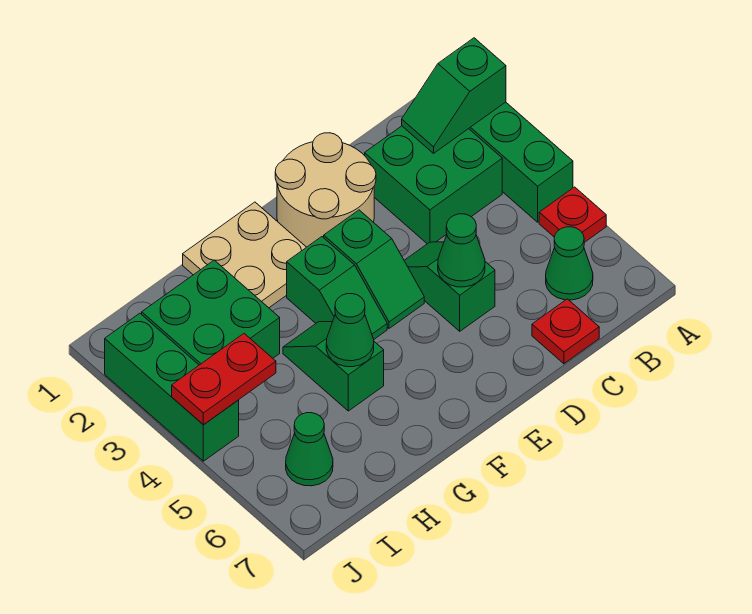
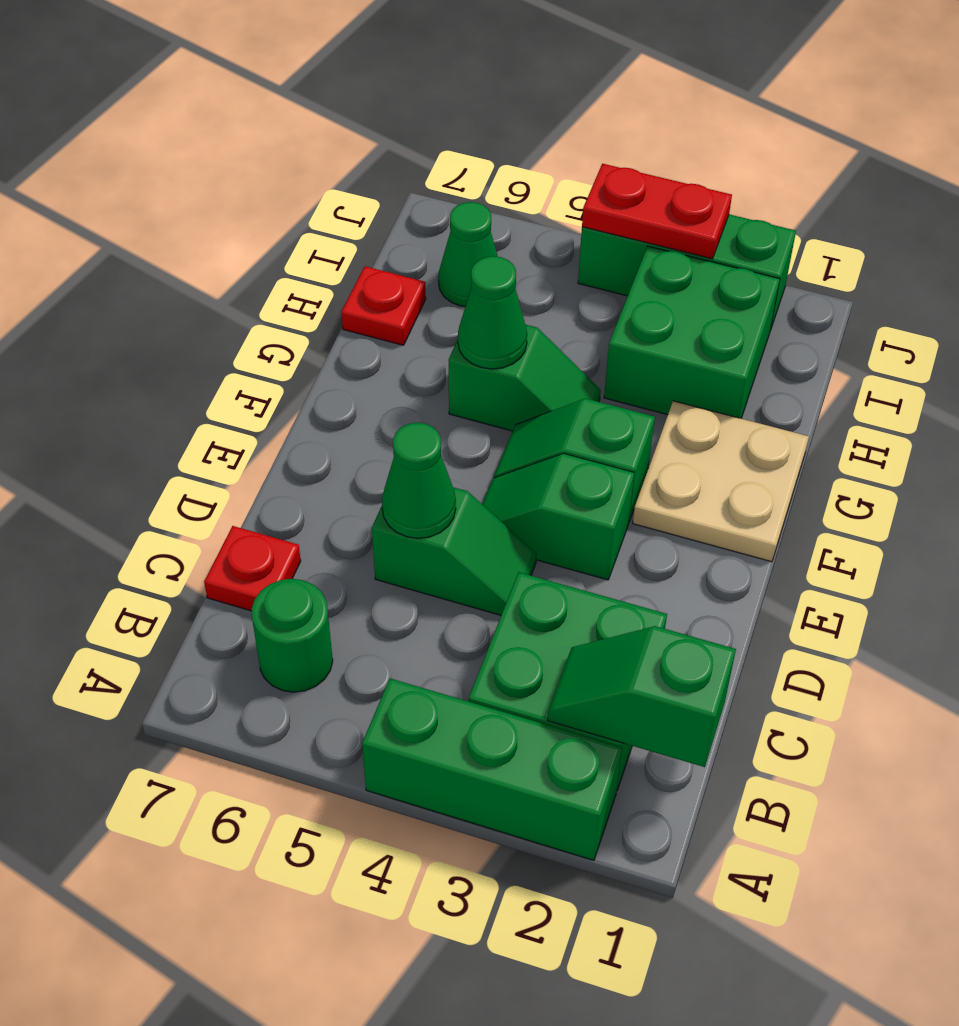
green slope A2:B2 level 2 top A -> green slope B1:B2 level 2 top 1
red plate A5 level 1 -> red plate H7 level 1
green cone B6 level 1 -> green round brick B6 level 1
tan round brick D1:E2 level 1 -> none
red plate I4:J4 level 2 -> red plate J3:J4 level 2

